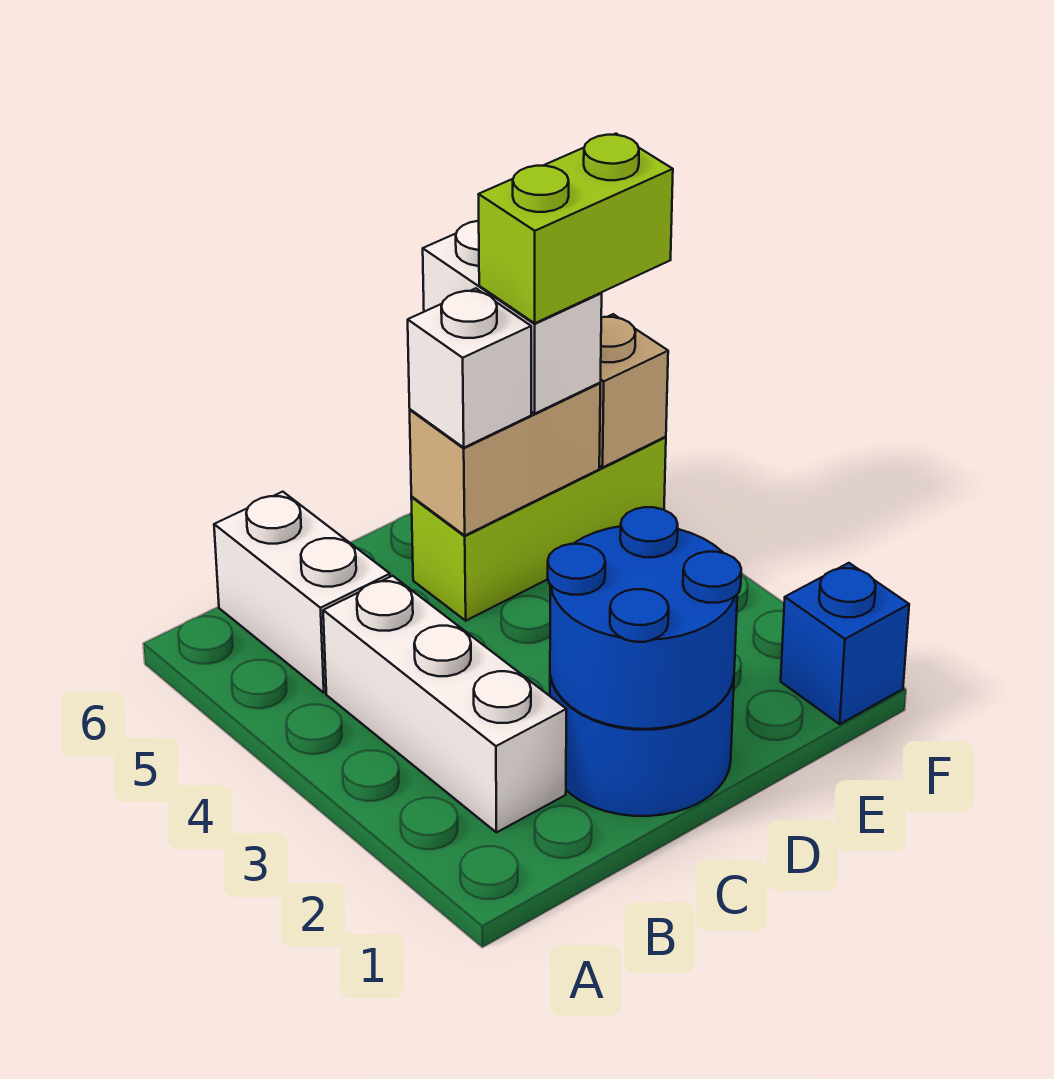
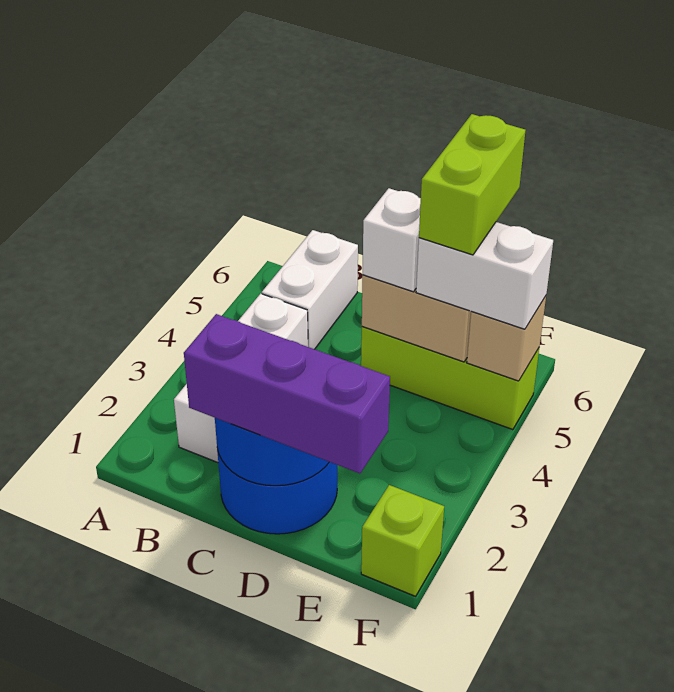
none -> purple brick C1:E1 level 3
white brick E5:E6 level 3 -> white brick E5:F5 level 3
lime brick E5:F5 level 4 -> lime brick E5:E6 level 4
blue brick F1 level 1 -> lime brick F1 level 1

